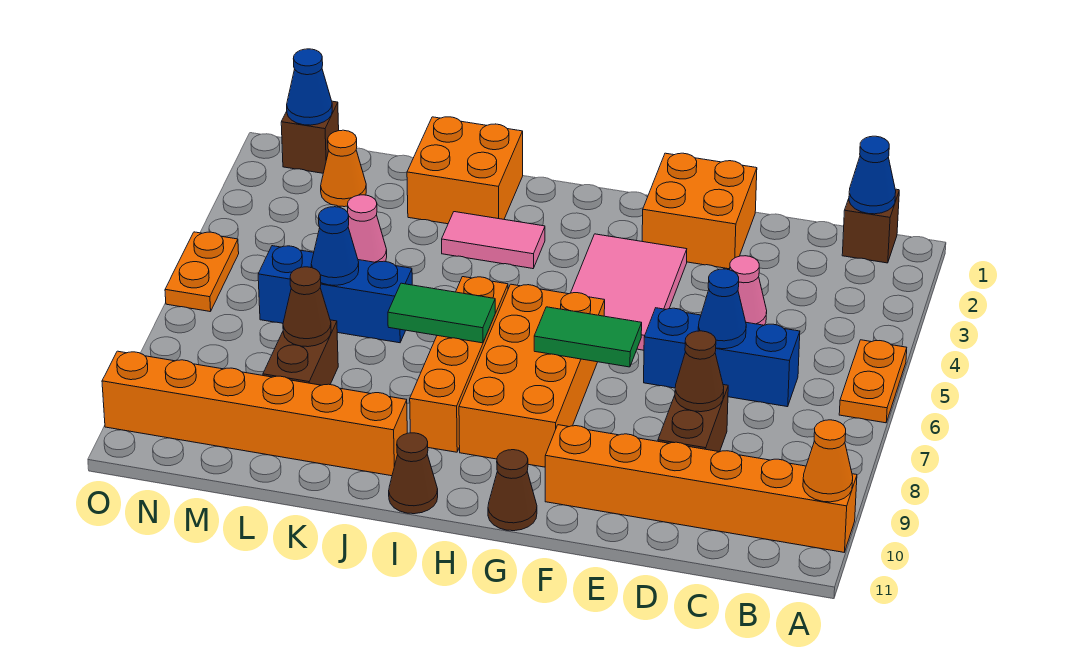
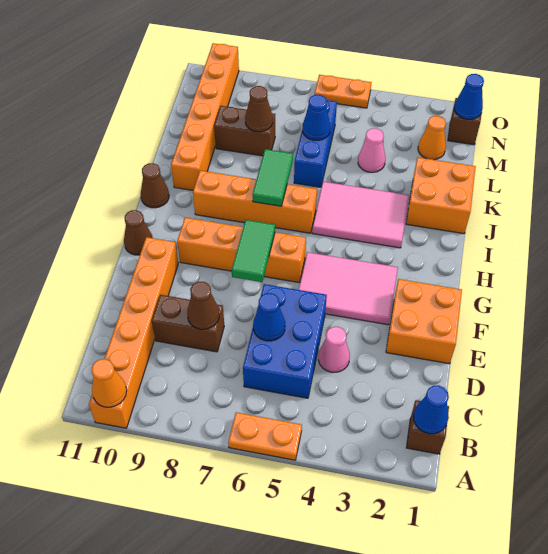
blue brick C6:E6 level 1 -> blue brick C5:E6 level 1
orange brick G6:H9 level 1 -> orange brick G6:G9 level 1
pink tile I3:J3 level 1 -> pink tile I3:J5 level 1

